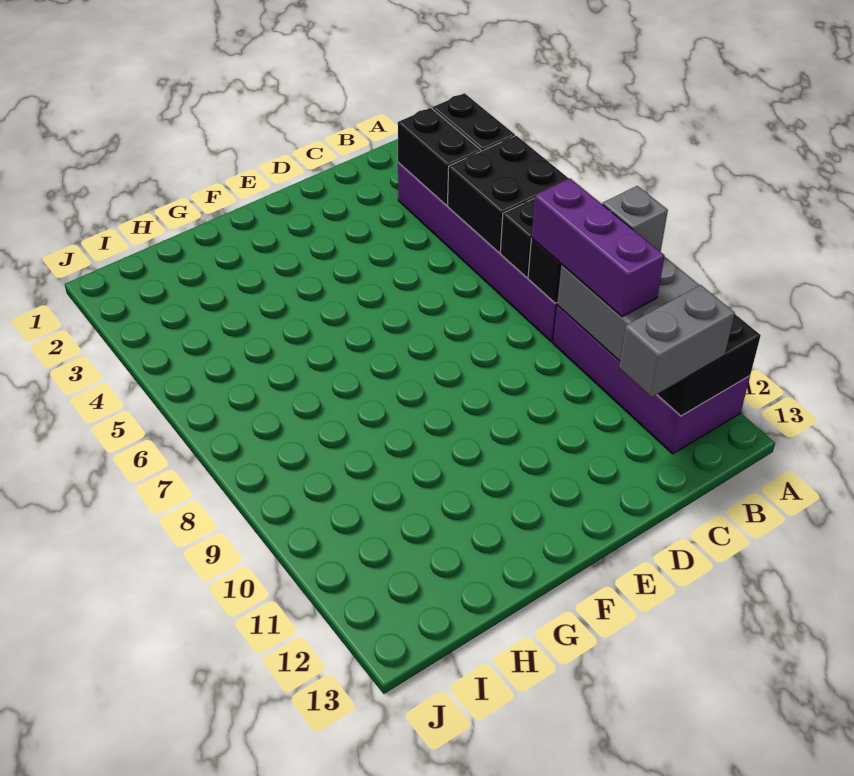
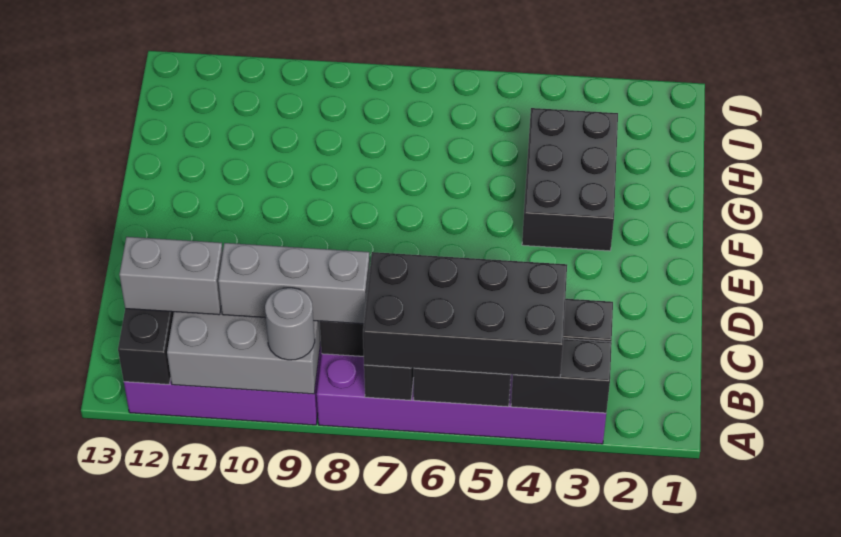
none -> black brick A4:B7 level 3
grey brick A9 level 3 -> grey round brick A9 level 3
purple brick B8:B10 level 3 -> grey brick B8:B10 level 3
grey brick B12:C12 level 3 -> grey brick B11:B12 level 3
none -> black brick F3:H4 level 1

